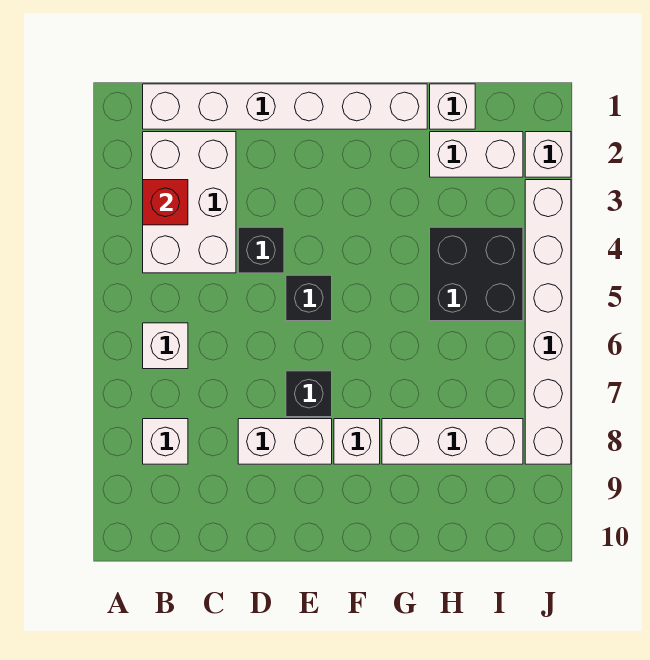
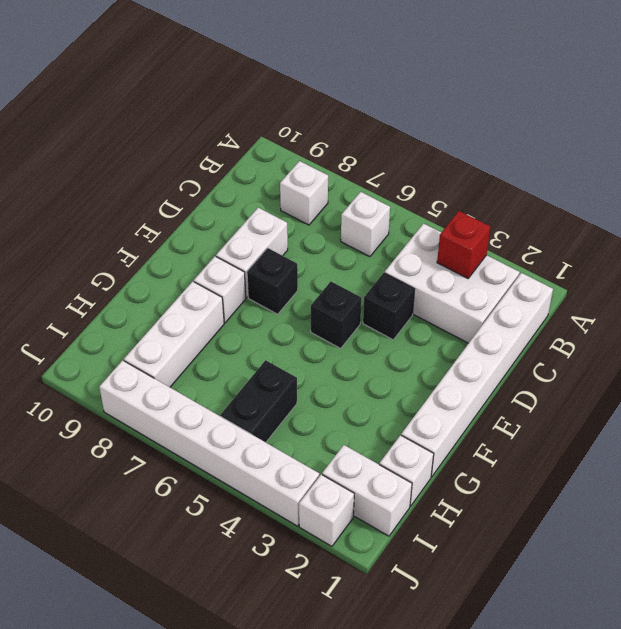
white brick H2:I2 level 1 -> white brick I1:I2 level 1
black brick H4:I5 level 1 -> black brick H5:I5 level 1

